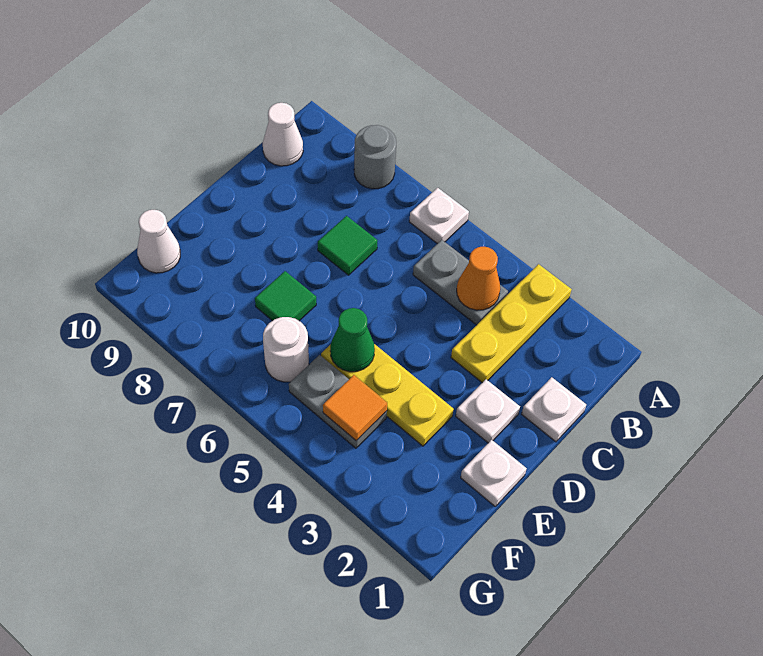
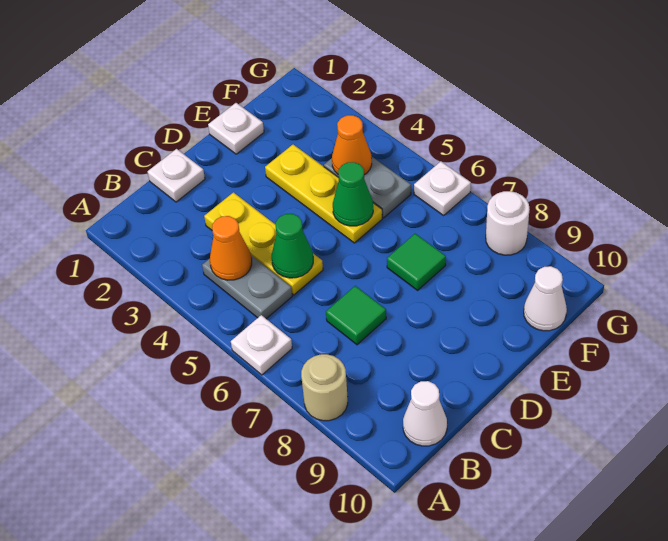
yellow plate A3:C3 level 1 -> yellow plate C3:C5 level 1
grey round brick A8 level 1 -> tan round brick A8 level 1
none -> green cone C5 level 2
white plate D2 level 1 -> white plate G6 level 1
orange tile F4 level 2 -> orange cone F4 level 2
white round brick F6 level 1 -> white round brick G8 level 1

